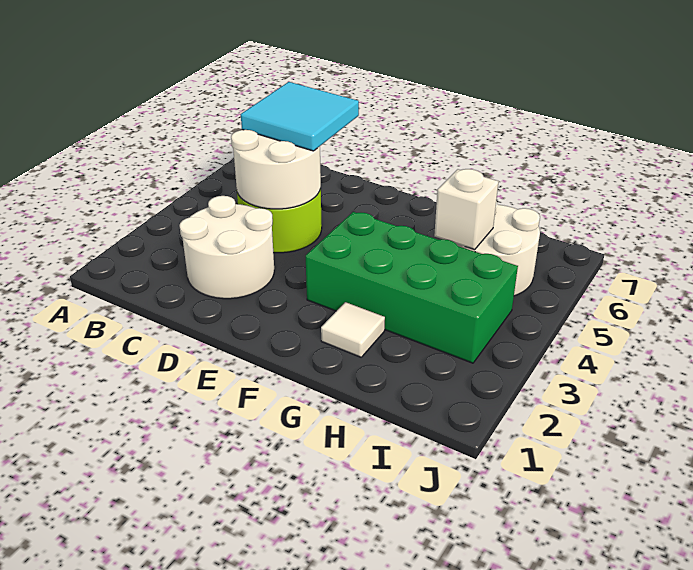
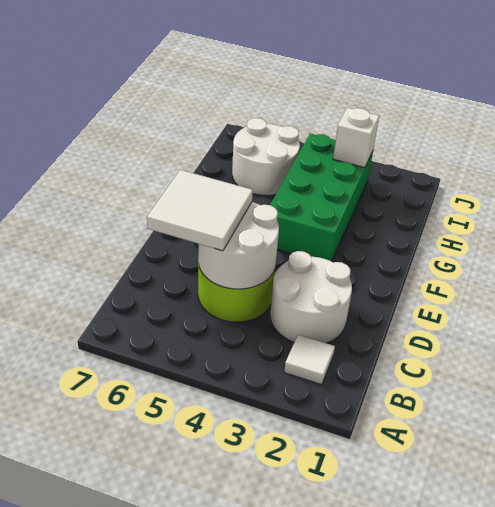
cyan tile C5:D6 level 3 -> white tile C5:D6 level 3
white tile G2 level 1 -> white tile B2 level 1
white brick H5 level 2 -> white brick I3 level 2

